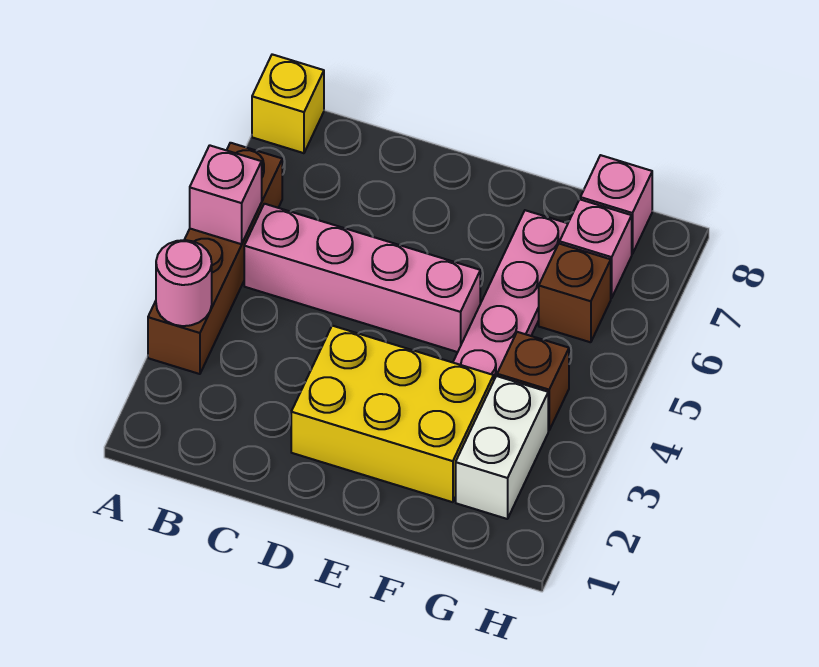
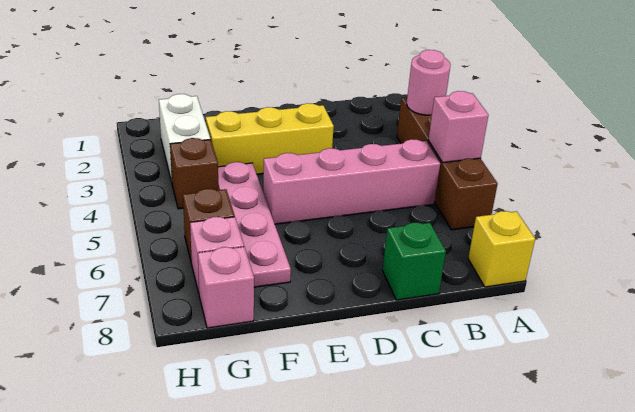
none -> green brick C8 level 1
yellow brick D2:F3 level 1 -> yellow brick D3:F3 level 1

